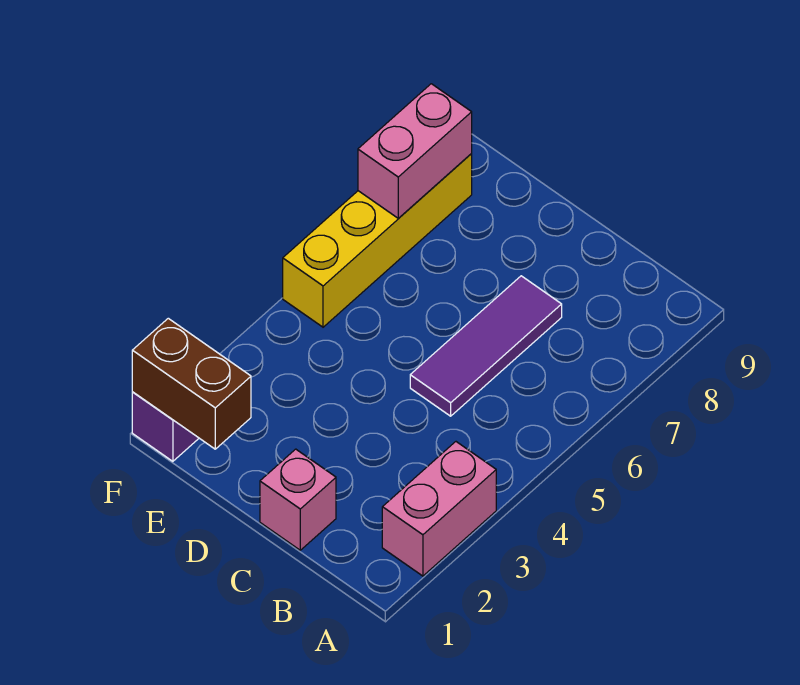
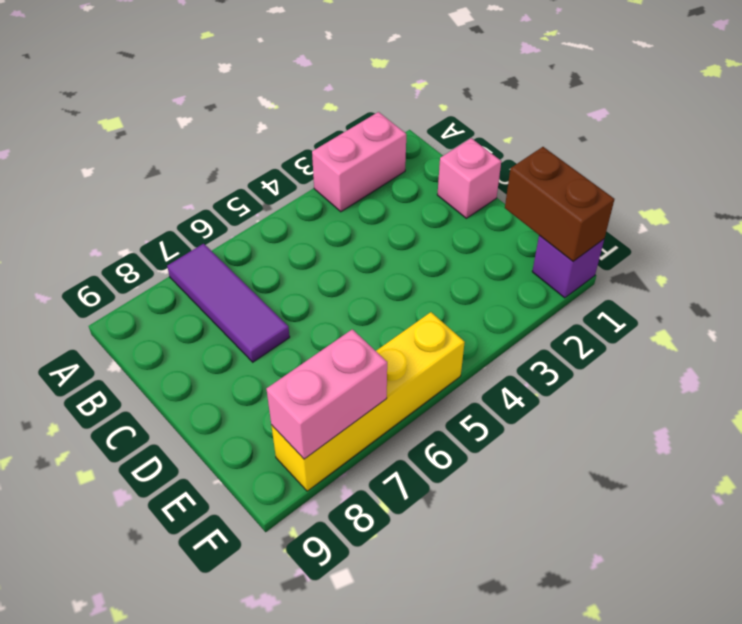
purple tile C5:C7 level 1 -> purple tile A7:C7 level 1

